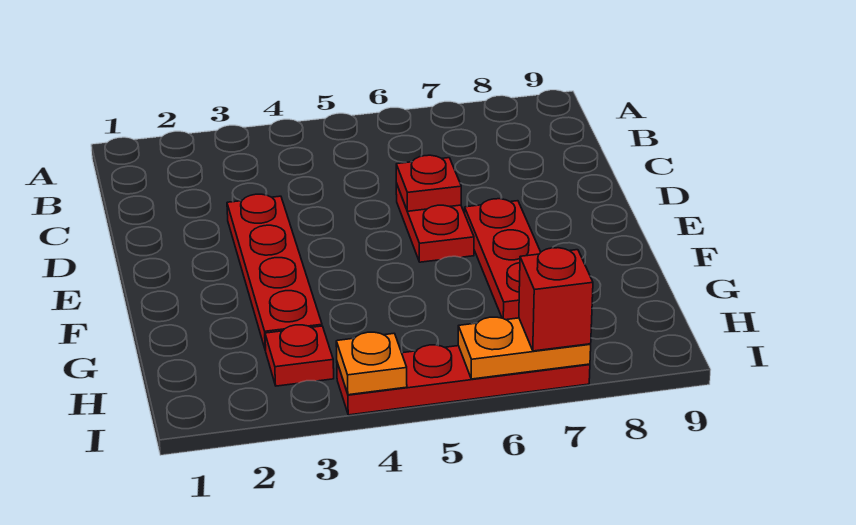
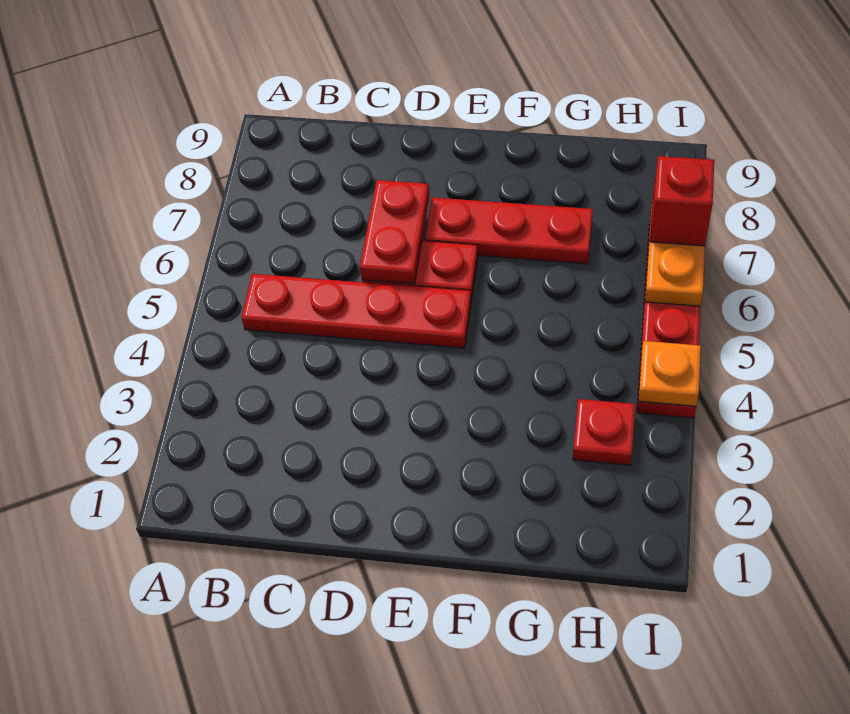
red plate D3:G3 level 1 -> red plate B5:E5 level 1
red plate D6 level 2 -> red plate D6:D7 level 2

